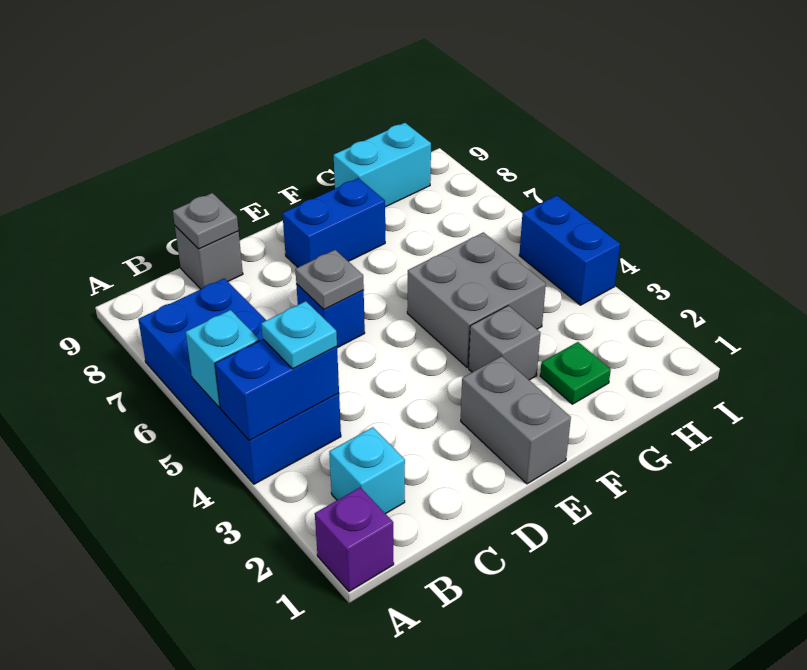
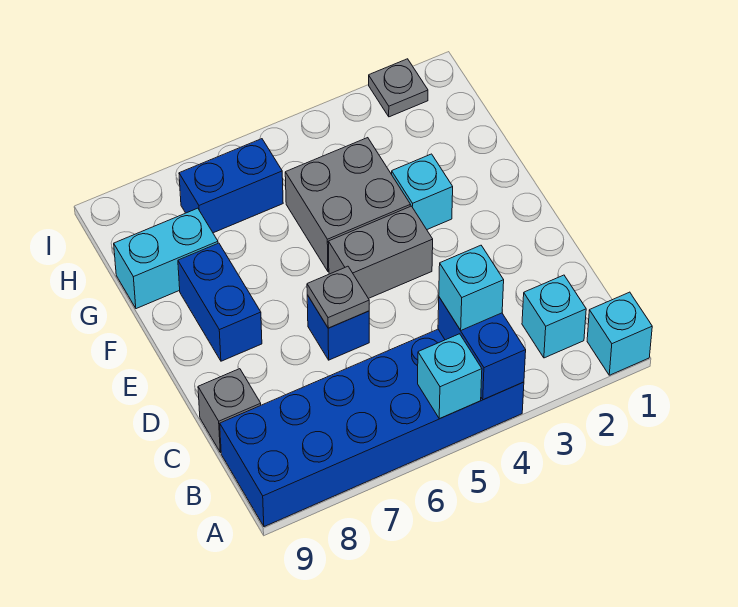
purple brick A1 level 1 -> cyan brick A1 level 1
blue brick A4:B7 level 1 -> blue brick A4:B9 level 1
cyan plate B4 level 3 -> cyan brick B4 level 3
grey plate C9 level 2 -> grey plate I2 level 1
grey brick E1:E2 level 1 -> grey brick E4:E5 level 1
grey brick F3 level 1 -> cyan brick F3 level 1
green plate G2 level 1 -> none
cyan brick G9:H9 level 1 -> cyan brick G8:G9 level 1
blue brick I4:I5 level 1 -> blue brick H6:H7 level 1

